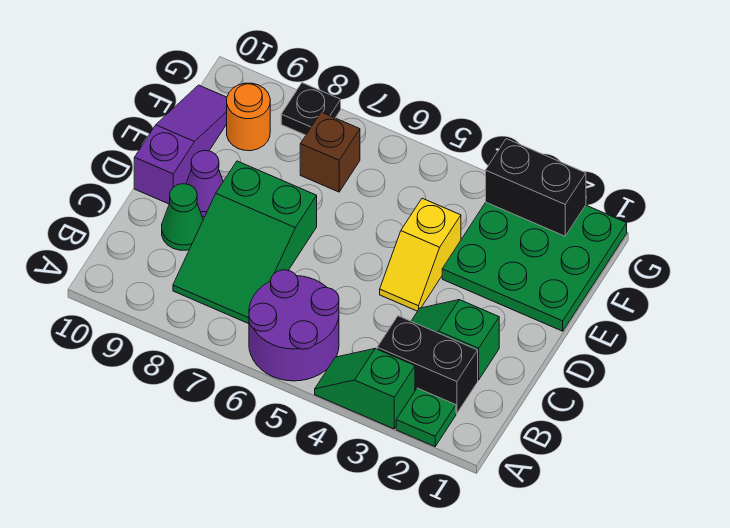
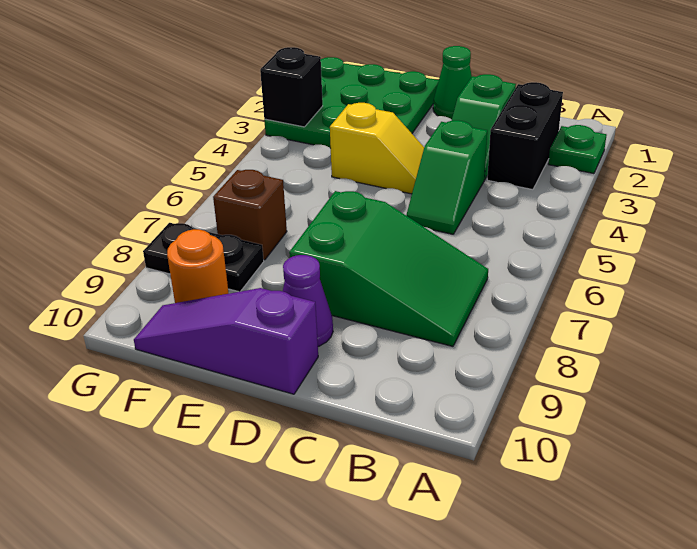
green slope A3:A4 level 1 top 3 -> green slope C4:C5 level 1 top 4
purple round brick A5:B6 level 1 -> none
green cone C9 level 1 -> green cone D1 level 1
black brick G2:G3 level 2 -> black brick G3 level 2
black plate G8 level 1 -> black plate F8:G8 level 1

